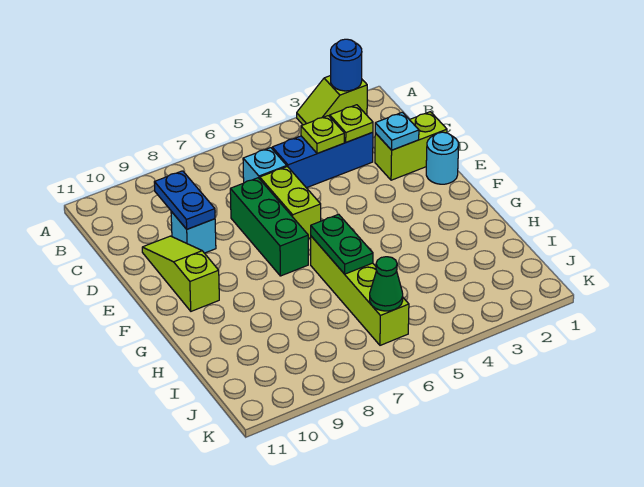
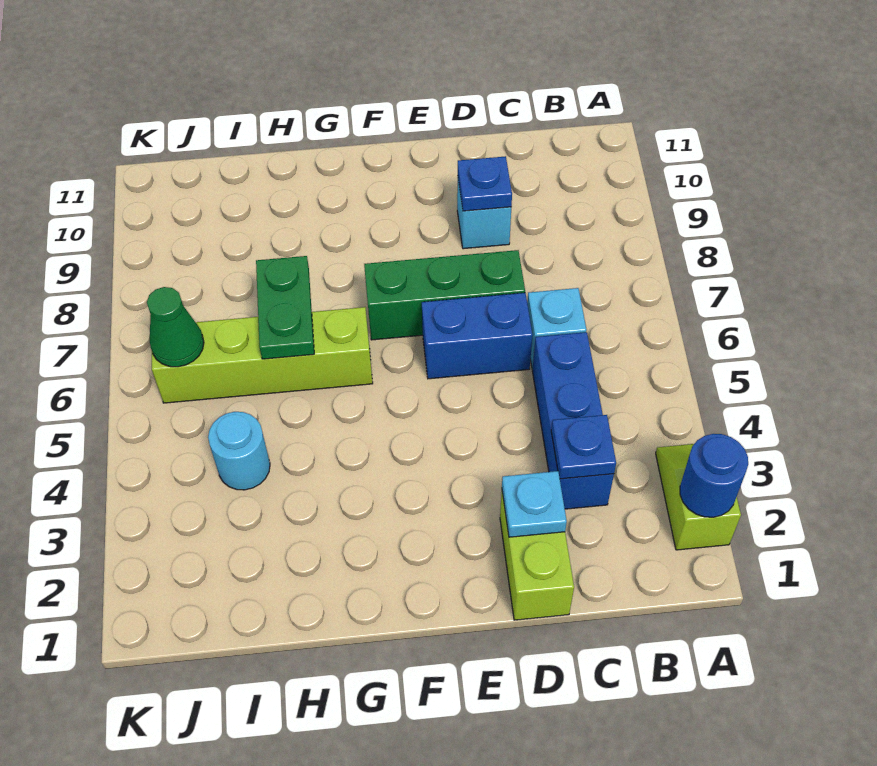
lime plate C3 level 2 -> blue plate C3 level 2
lime plate C4 level 2 -> none
blue plate C9:D9 level 2 -> blue plate D9 level 2
lime brick D6:E6 level 1 -> blue brick D6:E6 level 1
lime slope D10:F10 level 1 top F -> none
cyan round brick E1 level 1 -> cyan round brick I4 level 1
green plate G6:H6 level 2 -> green plate H6:H7 level 2

